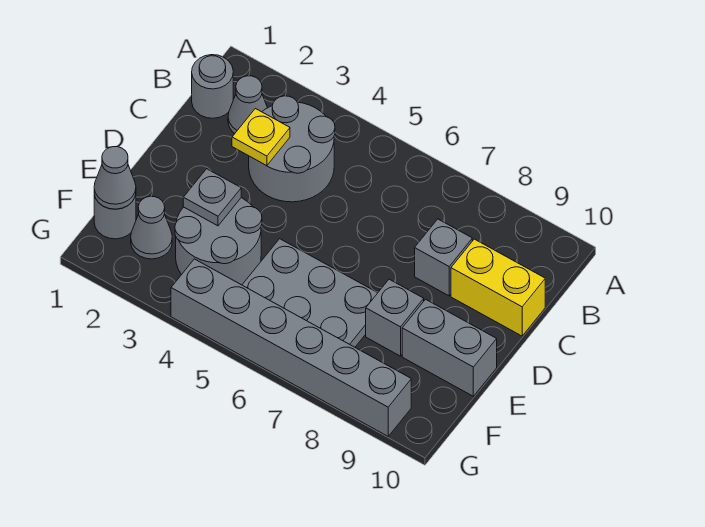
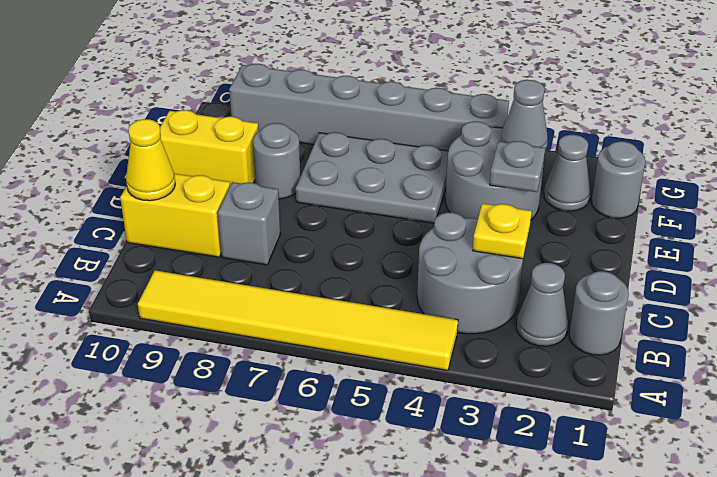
none -> yellow tile A4:A9 level 1
none -> yellow cone C10 level 2
grey brick E8 level 1 -> grey round brick E8 level 1
grey brick E9:E10 level 1 -> yellow brick E9:E10 level 1
grey cone F1 level 2 -> grey cone F3 level 2

